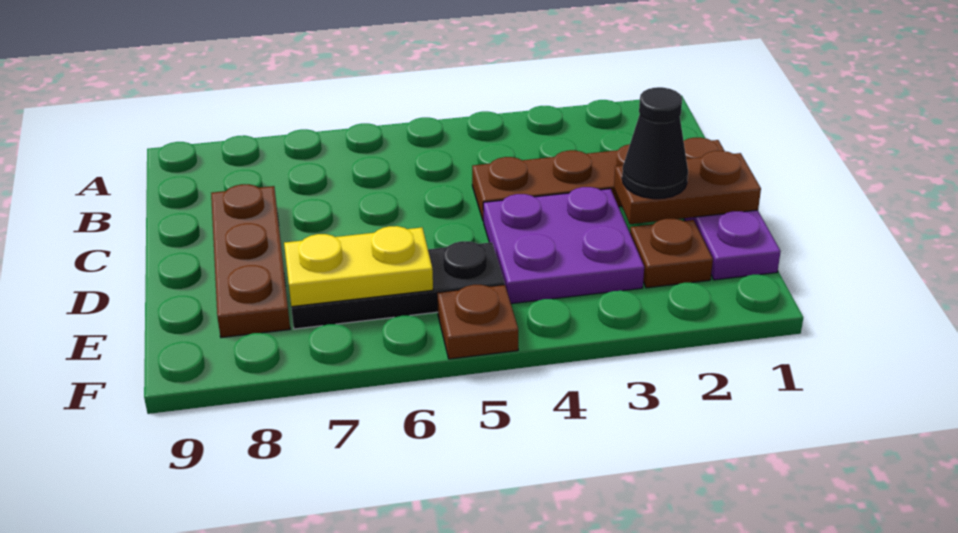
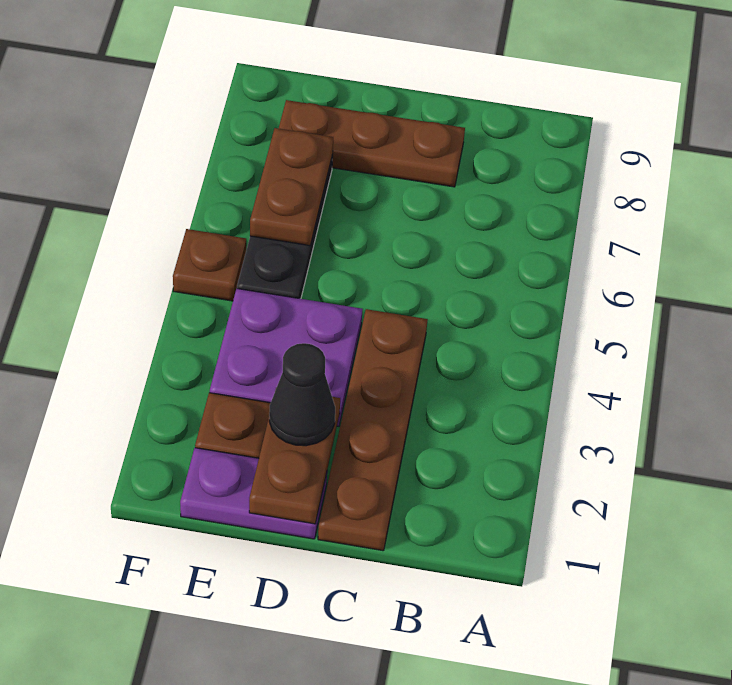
yellow plate E6:E7 level 2 -> brown plate E6:E7 level 2

